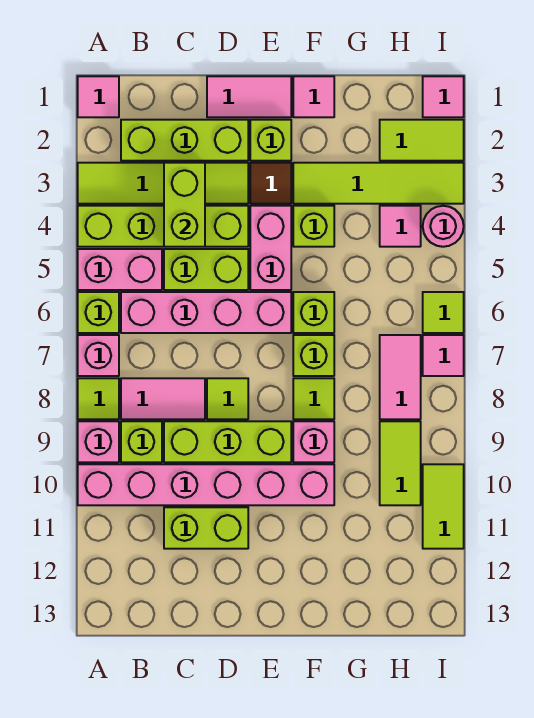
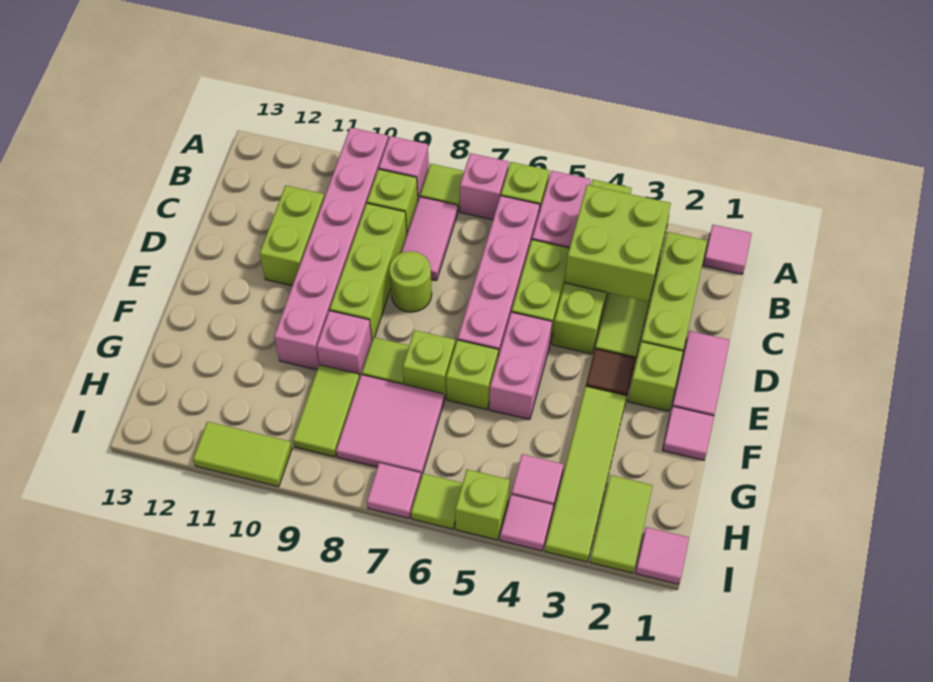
lime brick C3:C4 level 2 -> lime brick B3:C4 level 2
lime tile D8 level 1 -> lime round brick D8 level 1
pink brick E4:E5 level 1 -> pink brick E5:F5 level 1
lime brick F4 level 1 -> lime brick I5 level 1
pink tile H7:H8 level 1 -> pink tile G7:H8 level 1
lime tile H9:H10 level 1 -> lime tile G9:H9 level 1
pink round brick I4 level 1 -> pink tile I4 level 1

